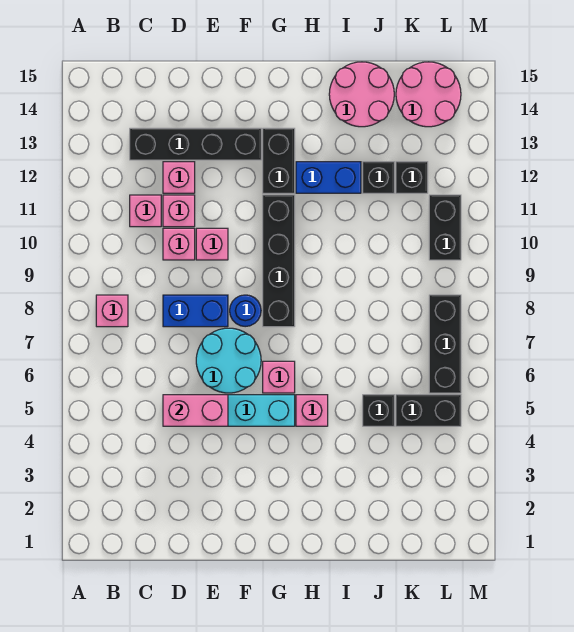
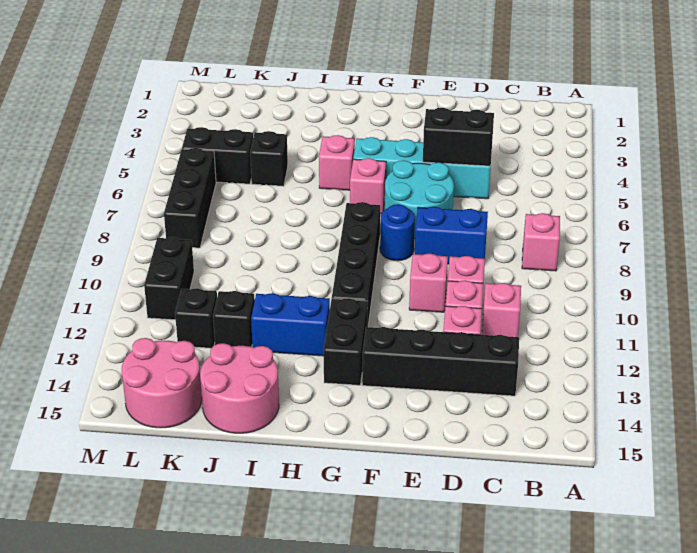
pink brick D5:E5 level 2 -> black brick D5:E5 level 2

